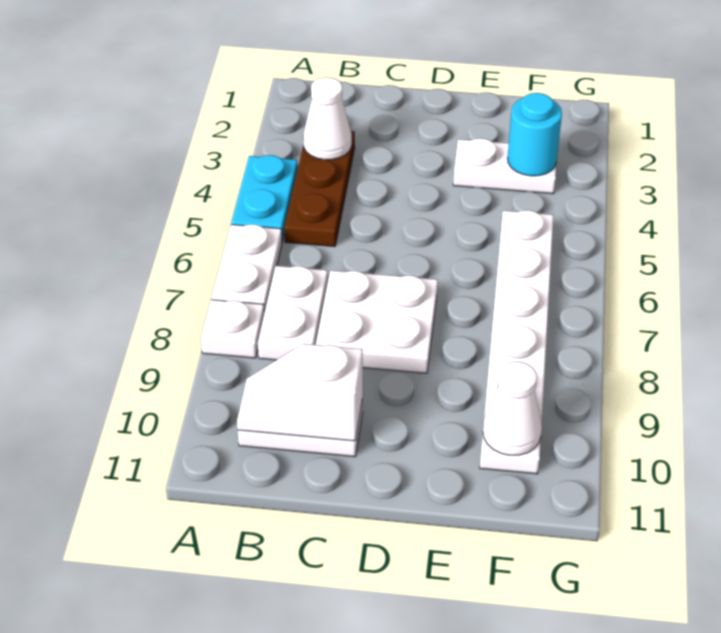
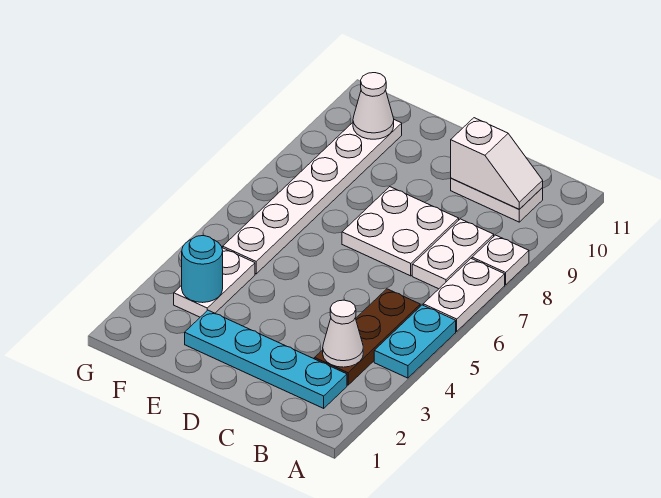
none -> cyan plate B2:E2 level 1
white plate E3:F3 level 1 -> white plate F3:F4 level 1

